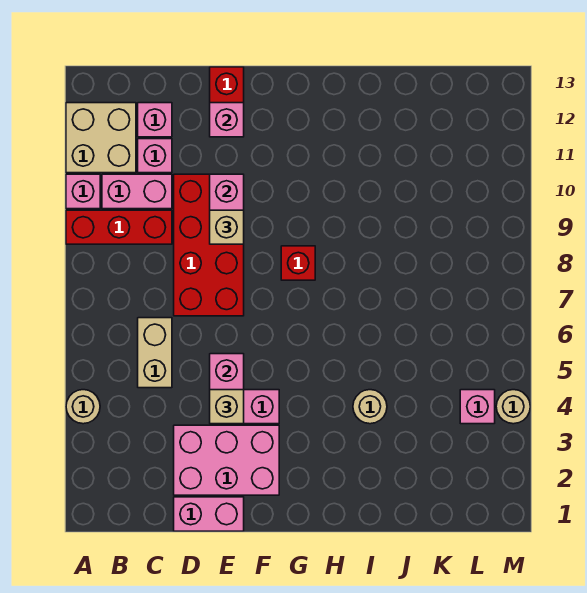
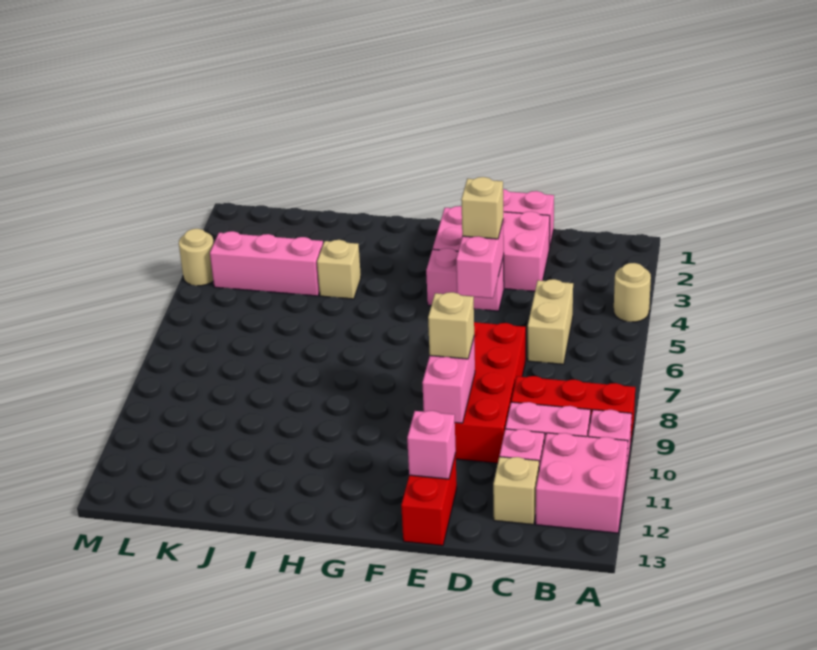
tan brick A11:B12 level 1 -> pink brick A11:B12 level 1
pink brick C12 level 1 -> tan brick C12 level 1
red brick G8 level 1 -> none
tan round brick I4 level 1 -> tan brick I4 level 1
pink brick L4 level 1 -> pink brick J4:L4 level 1

